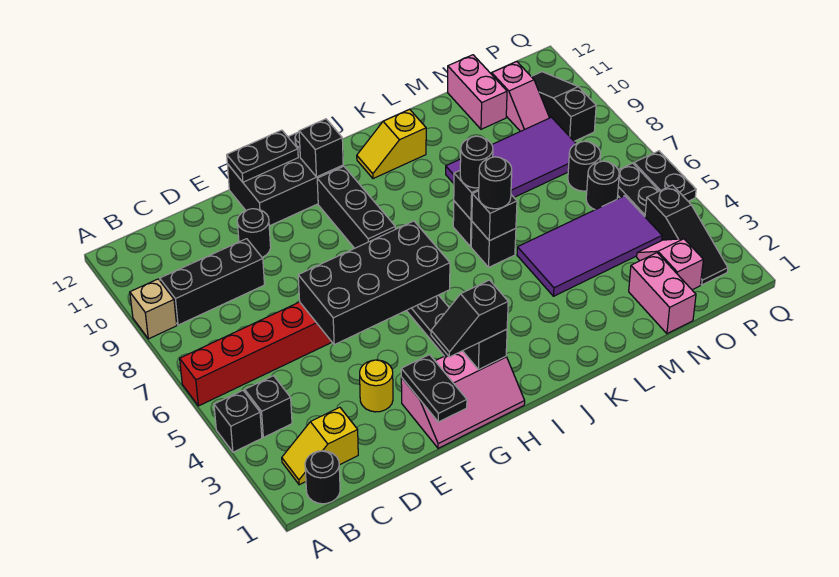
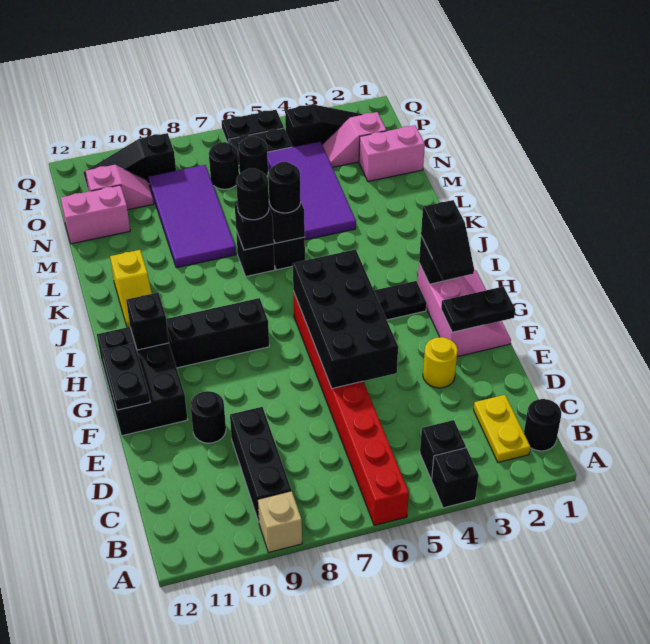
yellow slope B2:C2 level 1 top C -> yellow plate B2:C2 level 1

